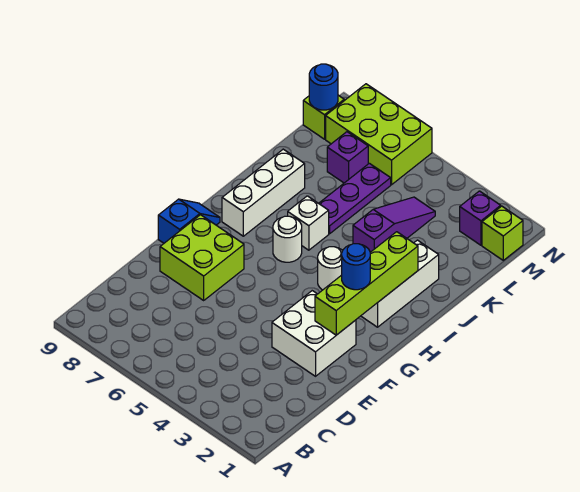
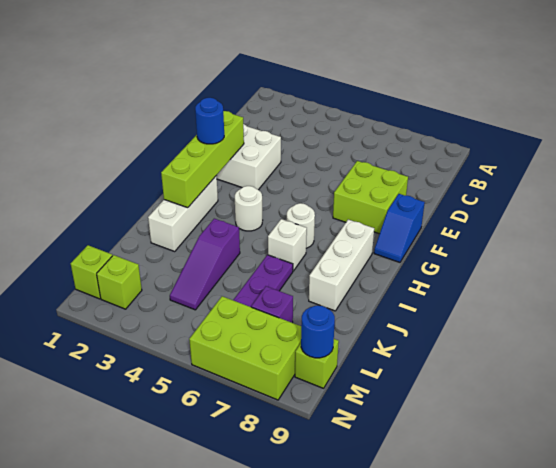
purple brick M2 level 1 -> lime brick M2 level 1

